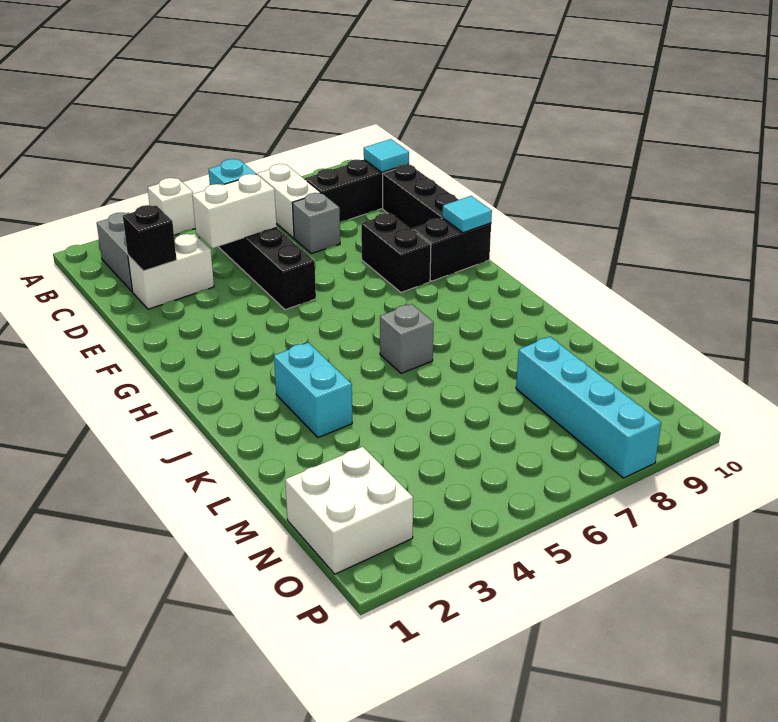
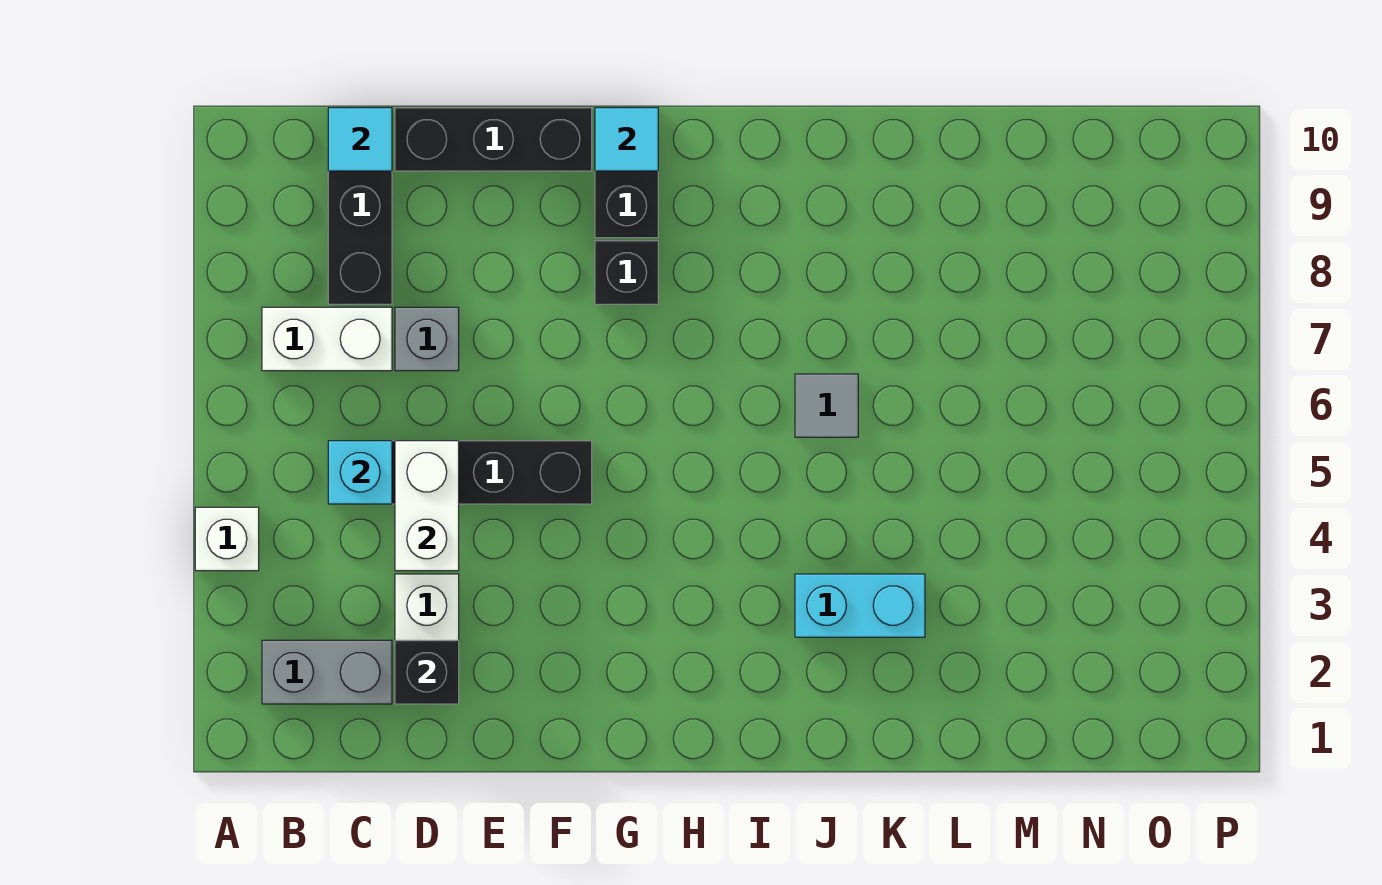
black brick F8:G8 level 1 -> black brick G8 level 1
grey brick J6 level 1 -> grey tile J6 level 1
cyan brick M8:P8 level 1 -> none
white brick N1:O2 level 1 -> none

